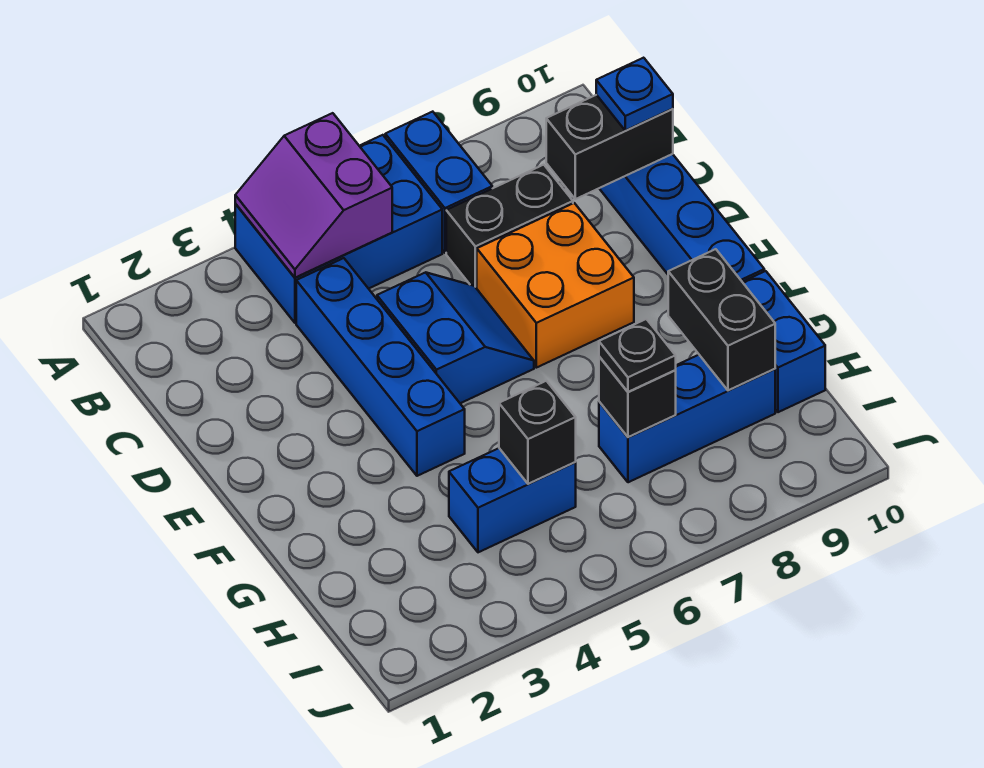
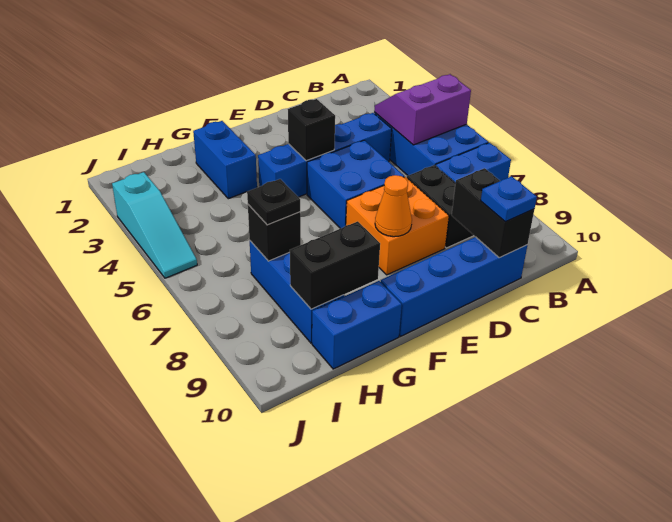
blue slope D5:E6 level 1 top 5 -> blue brick D5:E6 level 1
none -> orange cone E8 level 2
blue brick H4:H5 level 1 -> blue brick G2:G3 level 1
black brick H5 level 2 -> black brick E4 level 2
none -> cyan slope J3:J5 level 1 top 3

